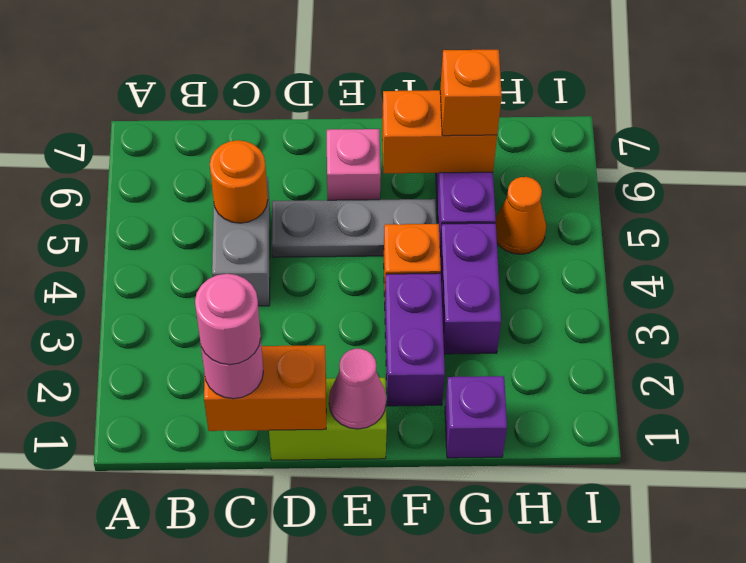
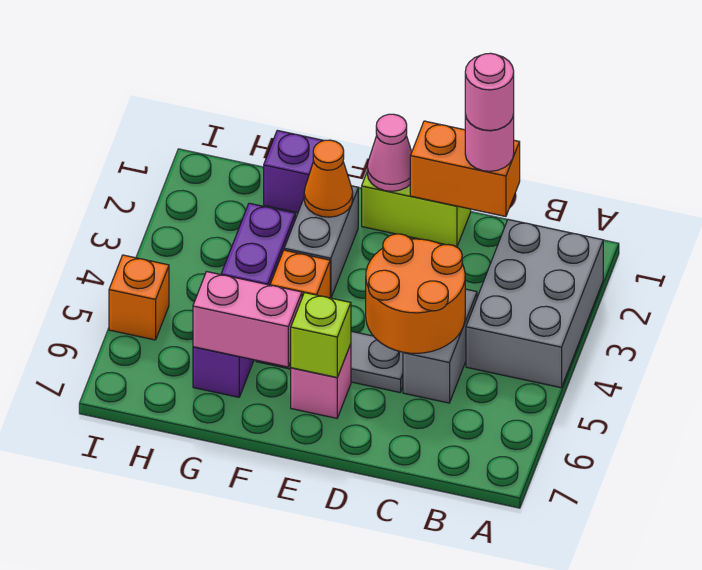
none -> grey brick A2:B4 level 1
orange round brick C5 level 2 -> orange round brick C4:D5 level 2
none -> lime brick E6 level 2
purple brick F2:F3 level 1 -> grey brick F2:F3 level 1
orange brick F6:G6 level 2 -> pink brick F6:G6 level 2
orange brick G6 level 3 -> orange brick I5 level 1
orange cone H5 level 1 -> orange cone F2 level 2

